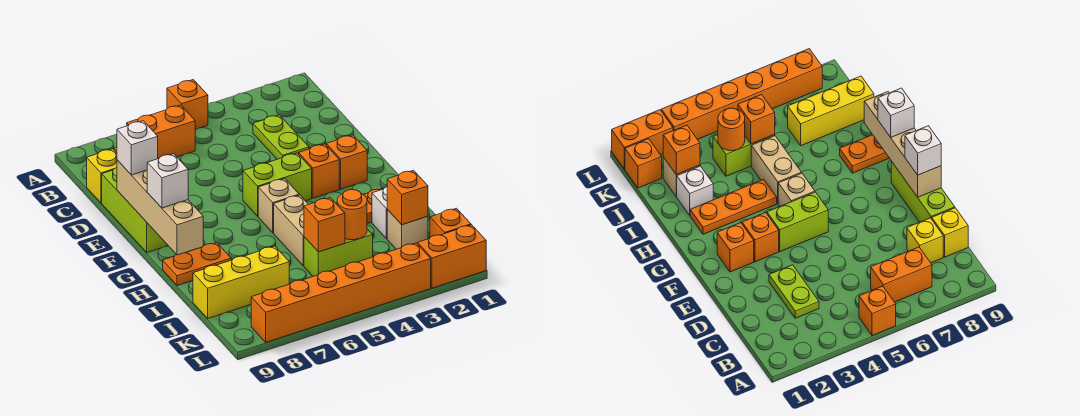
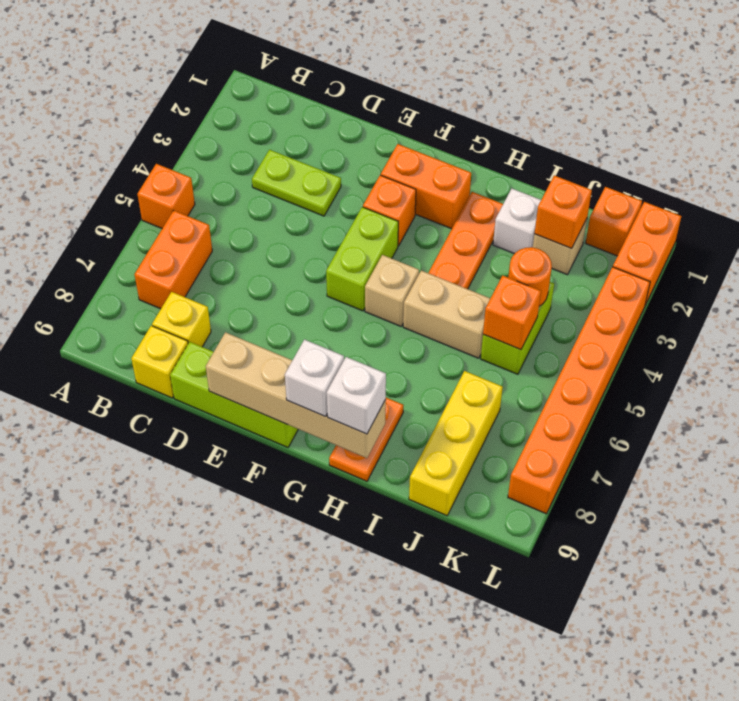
white brick E9 level 3 -> white brick H9 level 3
orange brick F2 level 1 -> orange brick F2:G2 level 1

